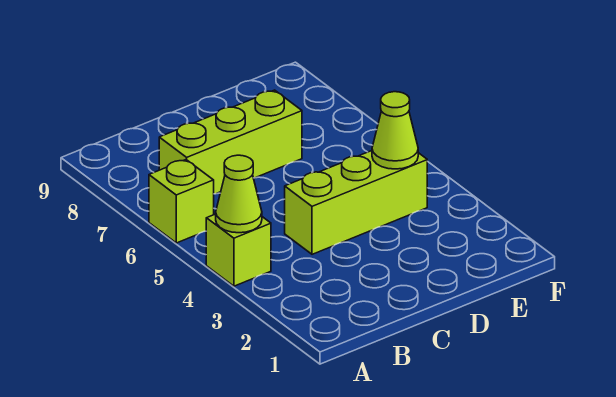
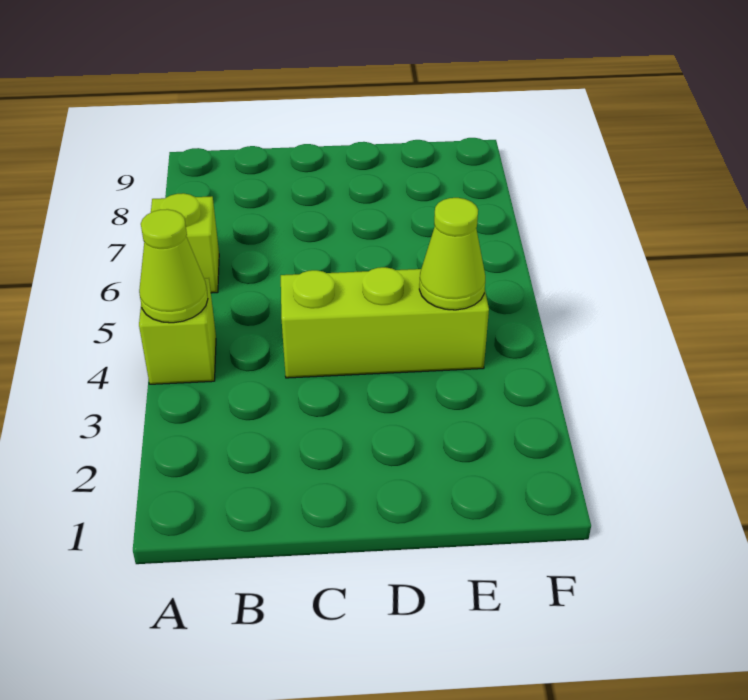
lime brick B7:D7 level 1 -> none

